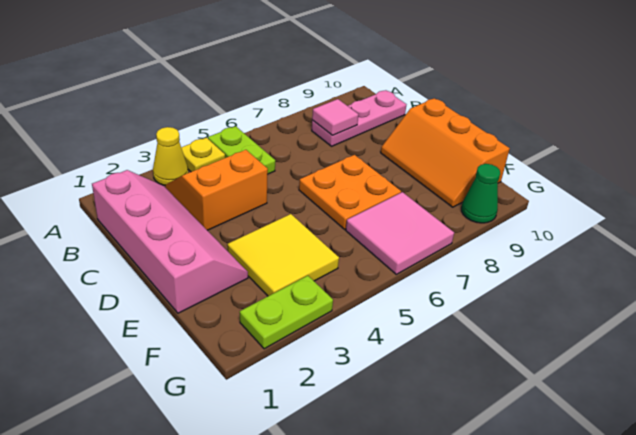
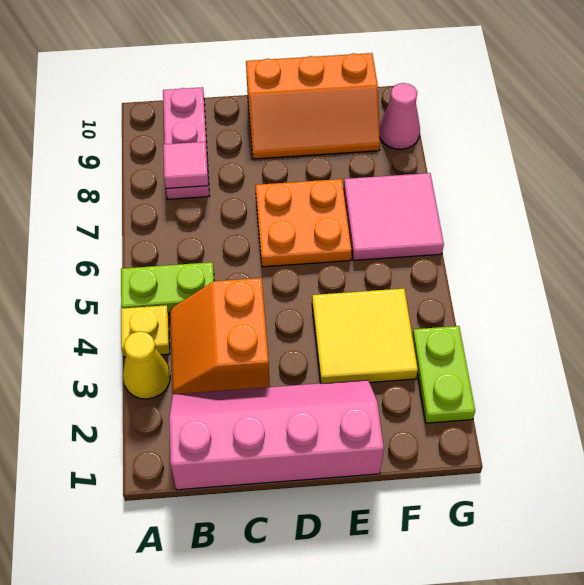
green cone G9 level 1 -> pink cone G9 level 1

